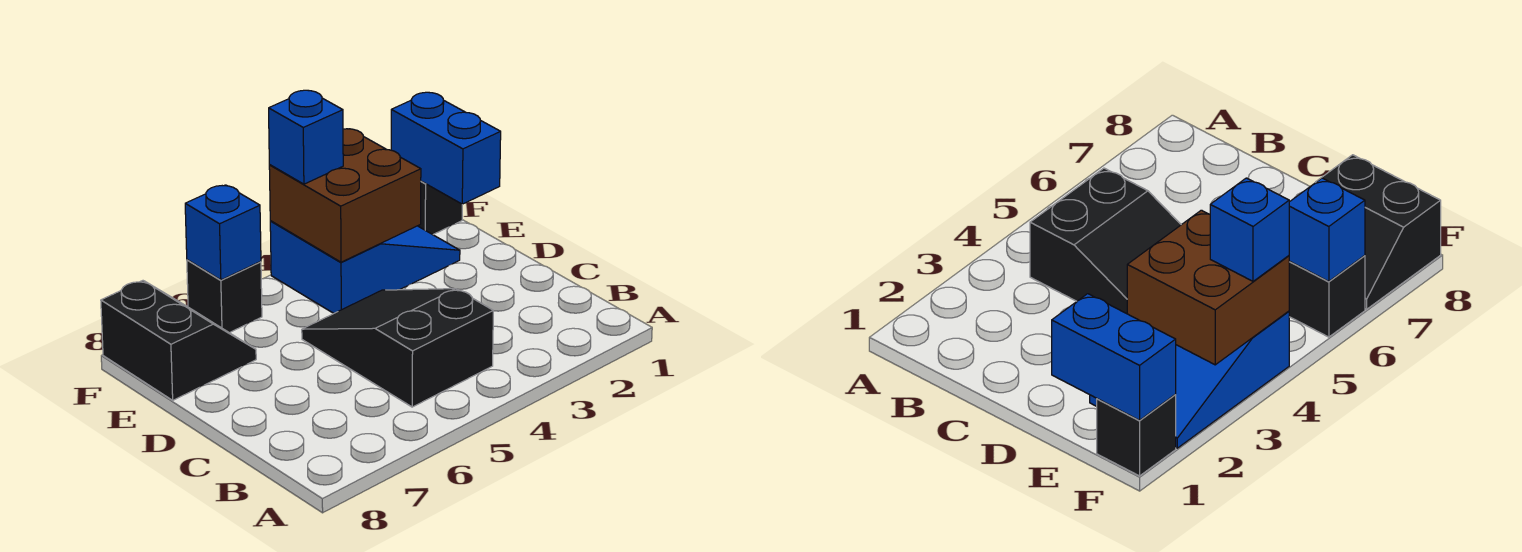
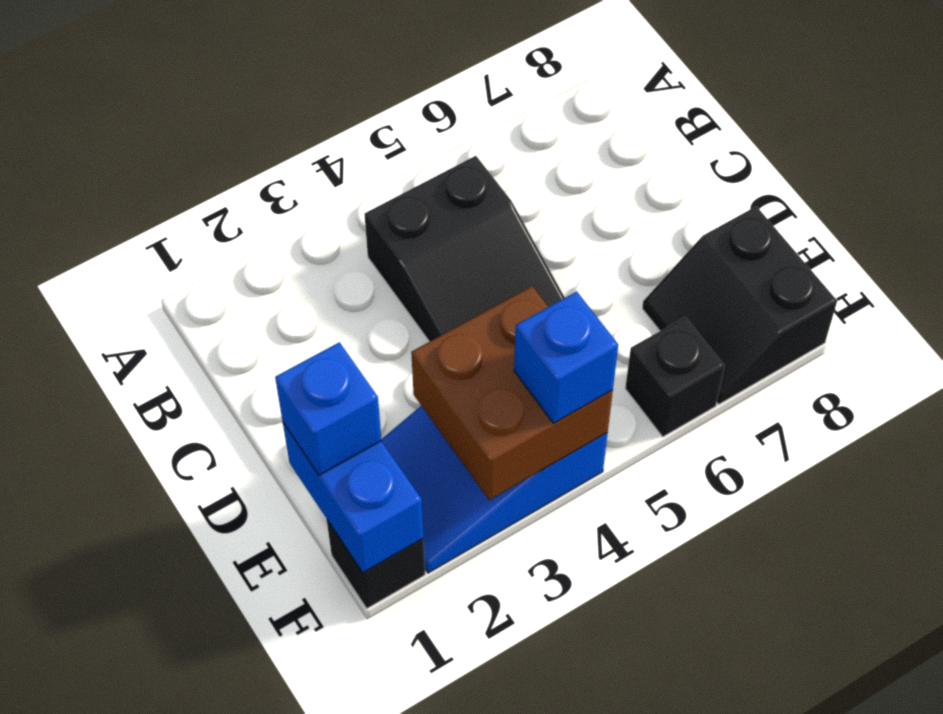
blue brick F6 level 2 -> blue brick E1 level 3

